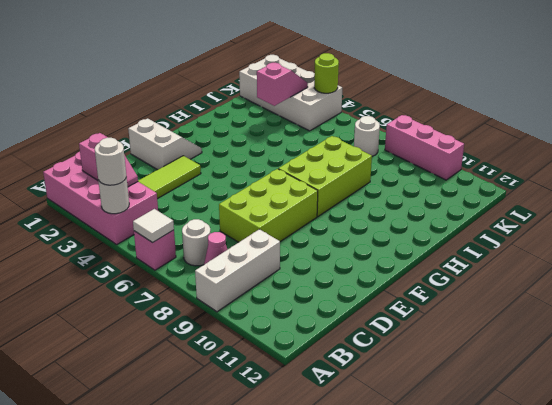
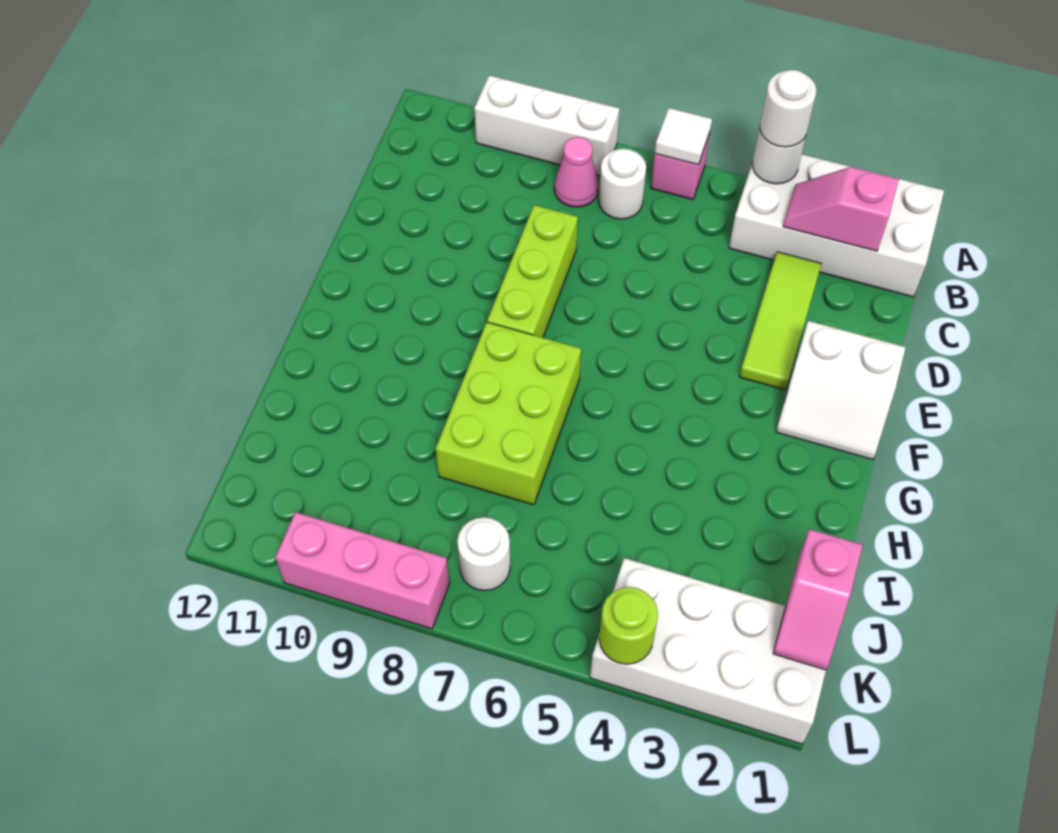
pink brick A1:B4 level 1 -> white brick A1:B4 level 1
white brick A9:C9 level 1 -> white brick A8:A10 level 1
lime brick D7:F8 level 1 -> lime brick D8:F8 level 1
pink slope J3:K3 level 2 top J -> pink slope J1:K1 level 2 top J

